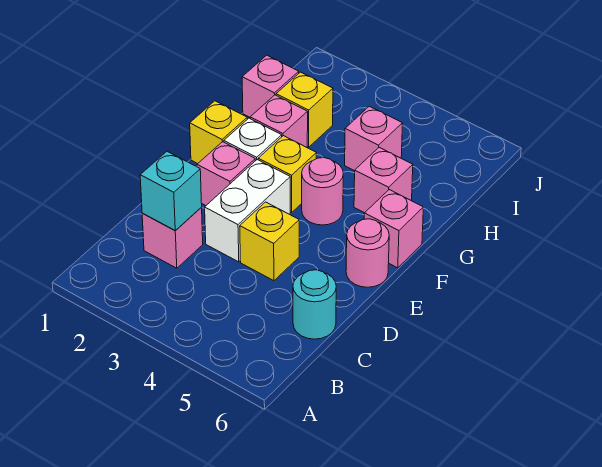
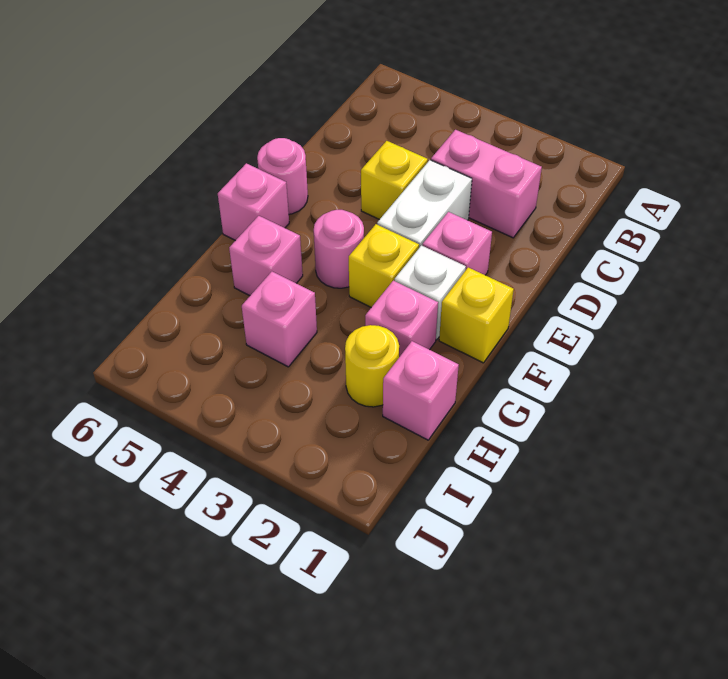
pink brick C2 level 1 -> pink brick C2:C3 level 1
cyan brick C2 level 2 -> none
cyan round brick C6 level 1 -> none
yellow brick H2 level 1 -> yellow round brick H2 level 1

